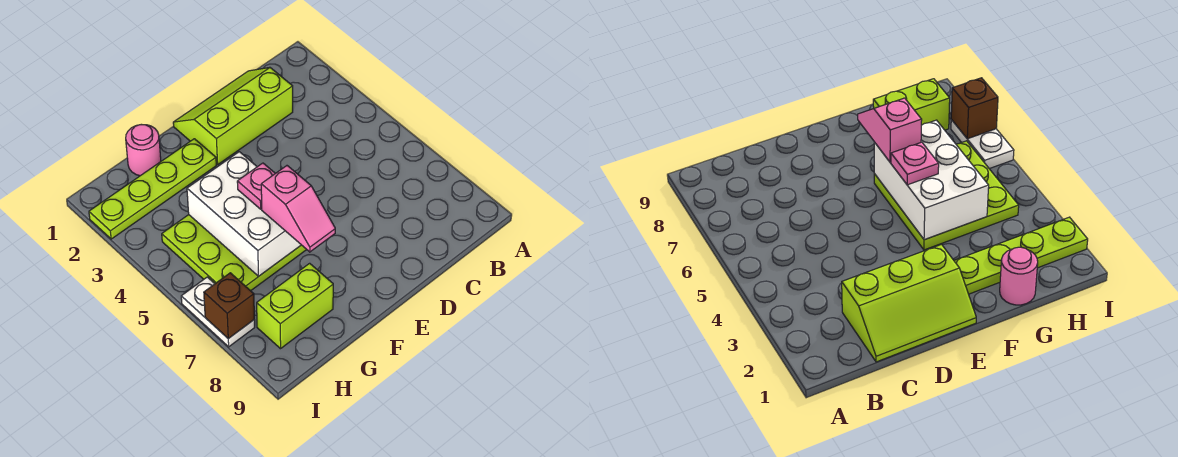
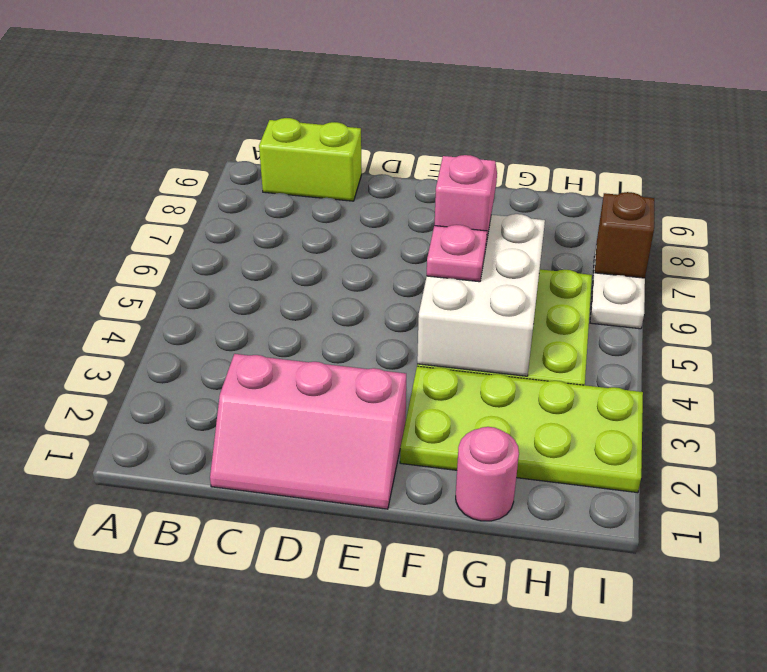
lime slope C1:E2 level 1 top 2 -> pink slope C1:E2 level 1 top 2
lime plate F2:I2 level 1 -> lime plate F2:I3 level 1
lime brick G8:H8 level 1 -> lime brick B9:C9 level 1

